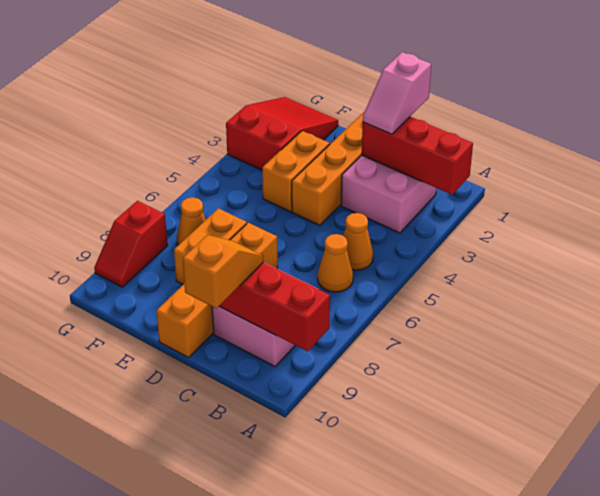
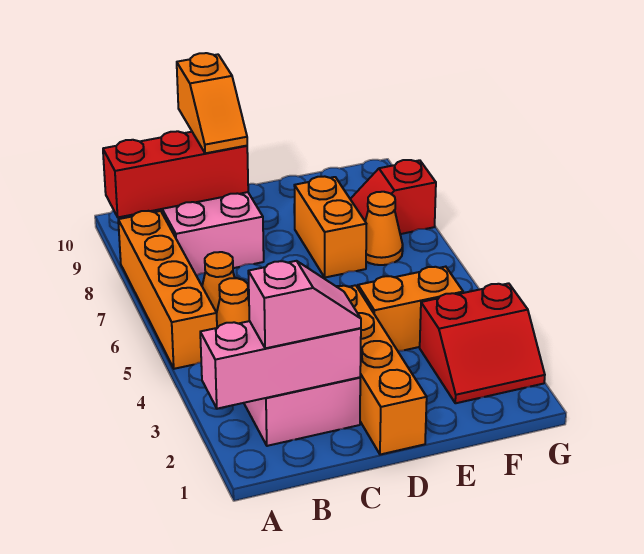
red brick A2:C2 level 2 -> pink brick A2:C2 level 2
pink slope C1:C2 level 3 top 1 -> pink slope B2:C2 level 3 top B
orange brick D7:D10 level 1 -> orange brick A5:A8 level 1
orange brick E3:E4 level 1 -> orange brick E4:F4 level 1
red slope F1:G3 level 1 top 3 -> red slope F2:G3 level 1 top 3
red slope G8:G9 level 1 top 8 -> red slope F8:G8 level 1 top G

